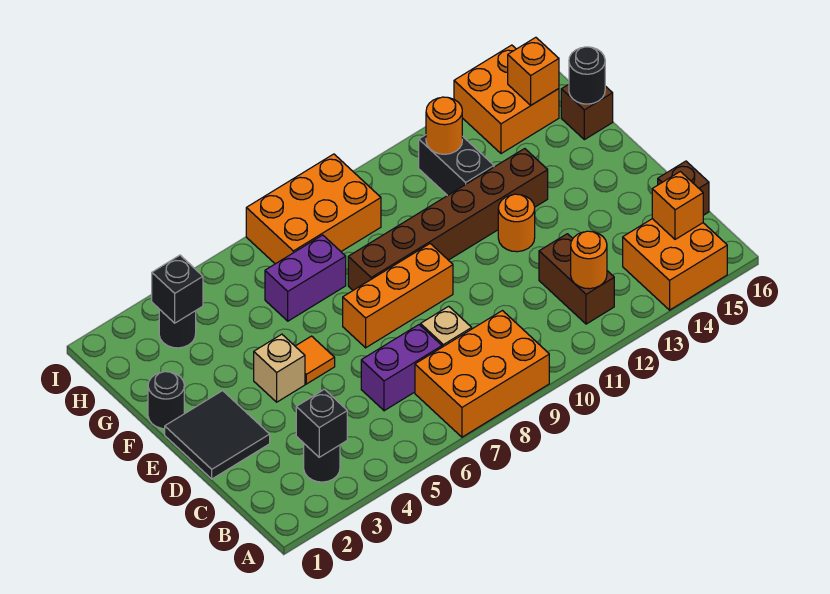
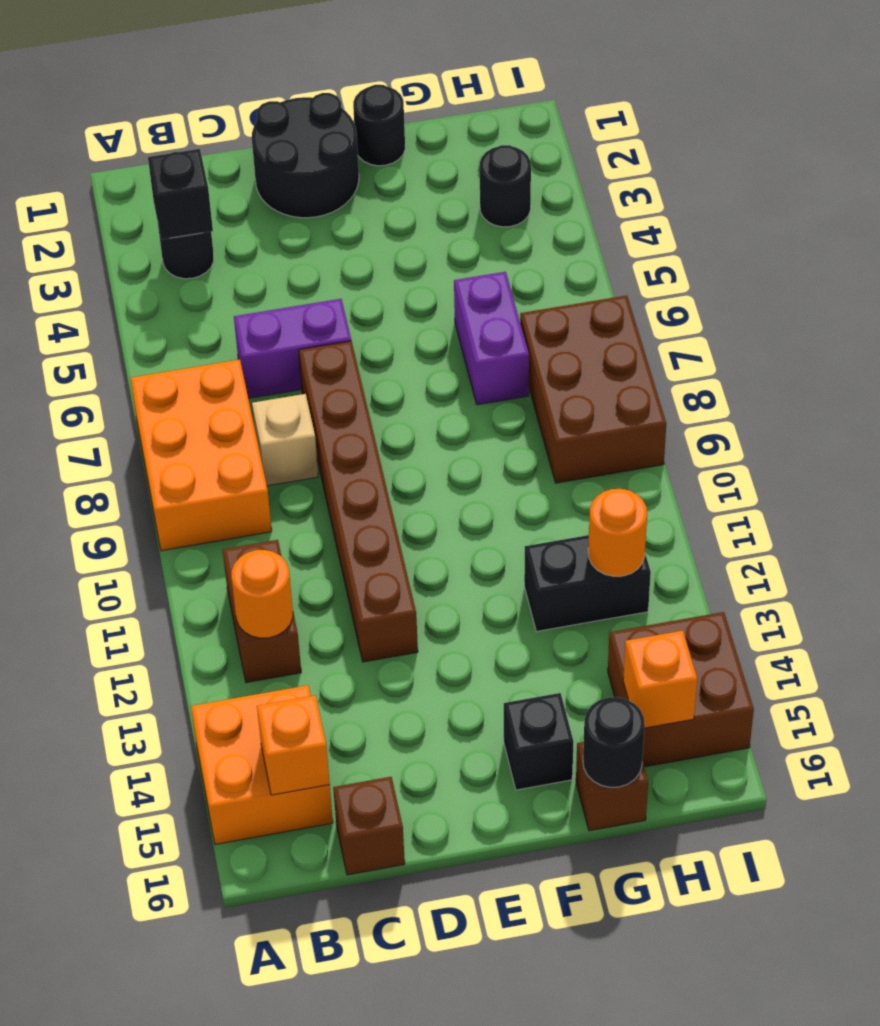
brown brick B12:C12 level 1 -> brown brick B11:B12 level 1
purple brick C6:C7 level 1 -> purple brick C6:D6 level 1
black tile D1:E2 level 1 -> black round brick D1:E2 level 1
tan brick E4 level 1 -> none
orange tile E5 level 1 -> none
orange brick E7:E9 level 1 -> none
orange round brick E12 level 1 -> none
brown brick F8:F13 level 1 -> brown brick D7:D12 level 1
black brick H3 level 2 -> black brick F15 level 1
orange brick H7:I9 level 1 -> brown brick H7:I9 level 1
orange brick H14:I15 level 1 -> brown brick H14:I15 level 1

